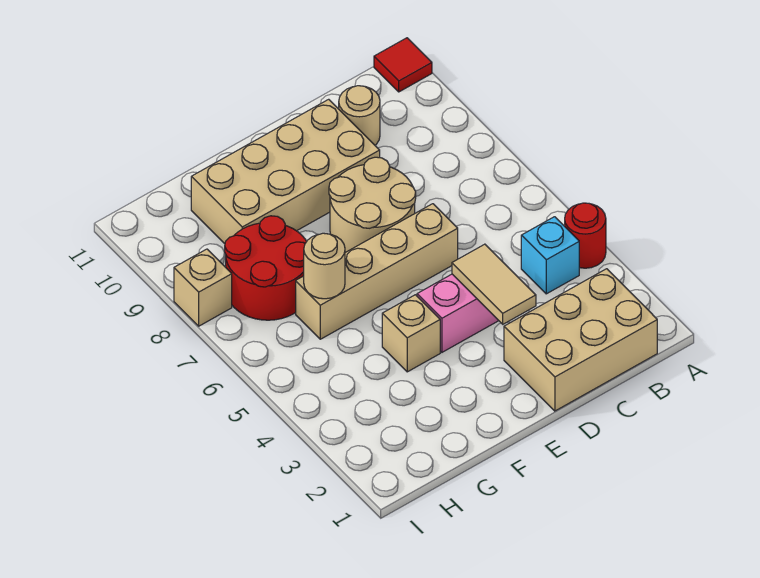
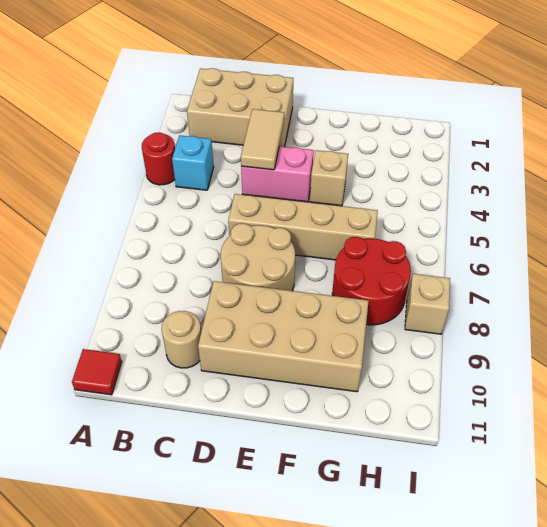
tan round brick G6 level 2 -> none

